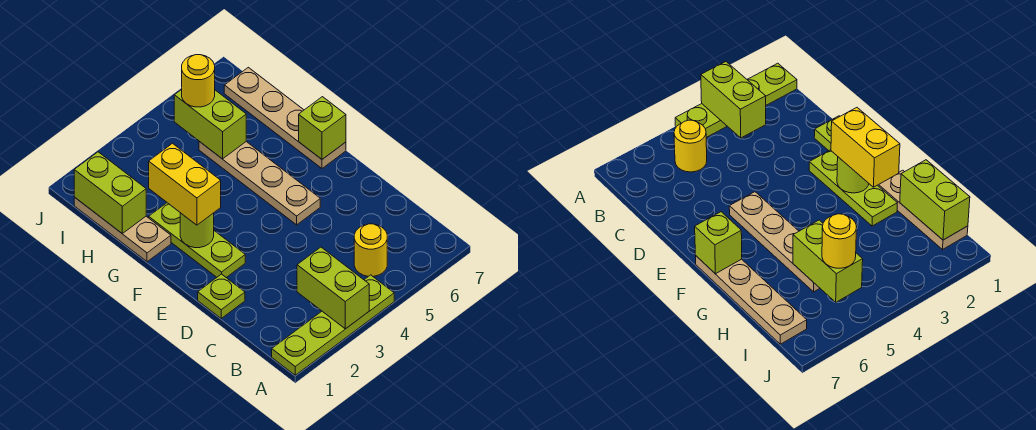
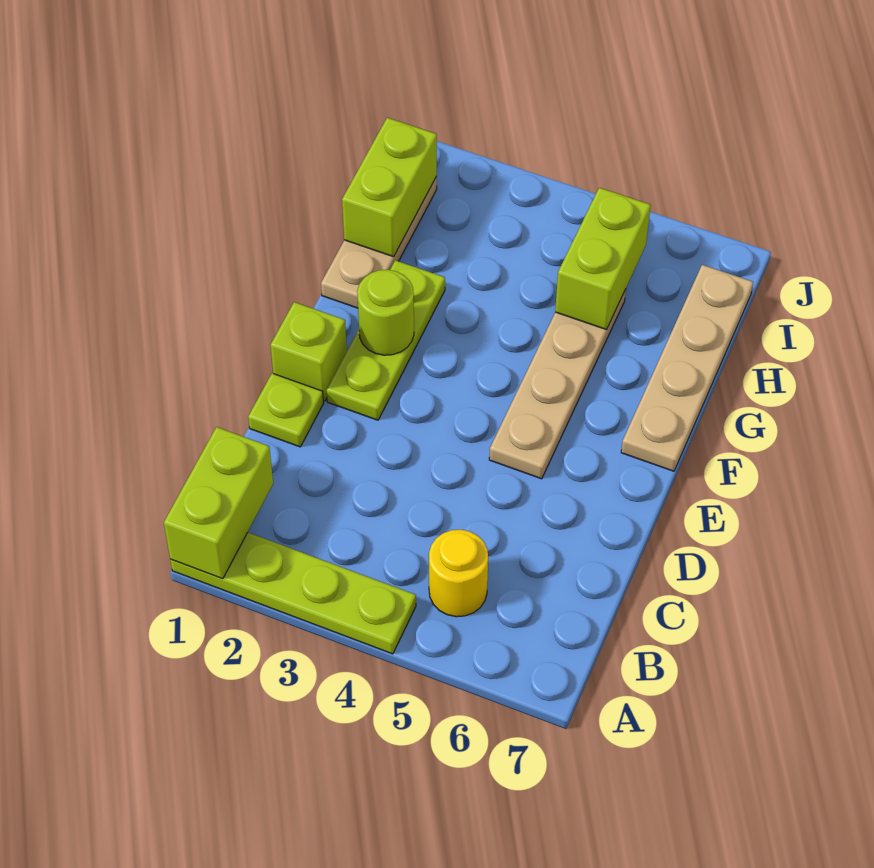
lime brick A3:B3 level 2 -> lime brick A1:B1 level 2
yellow brick F2:G2 level 3 -> none
lime brick F7 level 2 -> lime brick E1 level 1
yellow round brick I5 level 3 -> none

